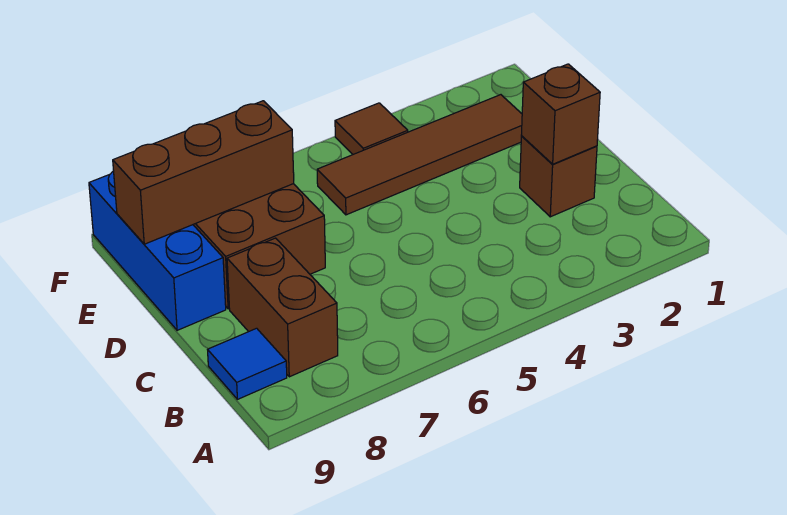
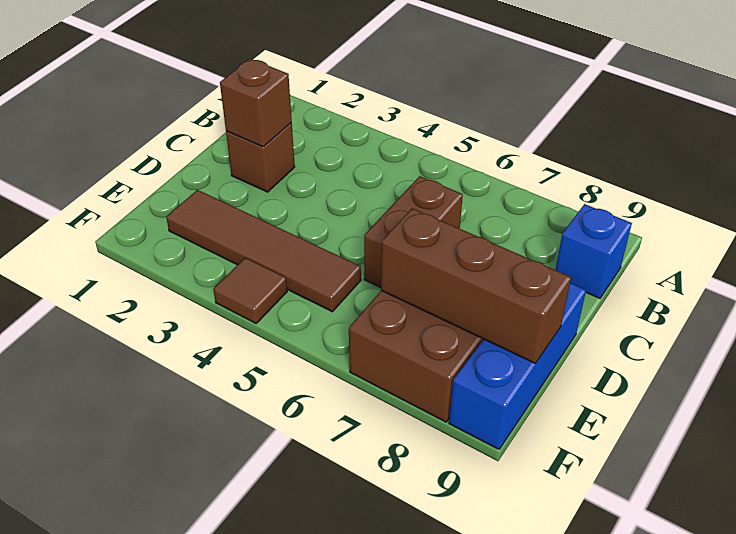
brown brick B8:C8 level 1 -> brown brick C6:D6 level 1
blue tile B9 level 1 -> blue brick B9 level 1

